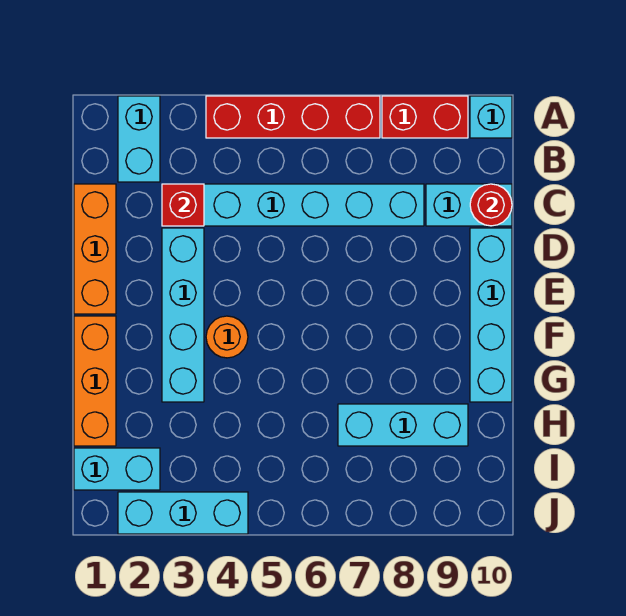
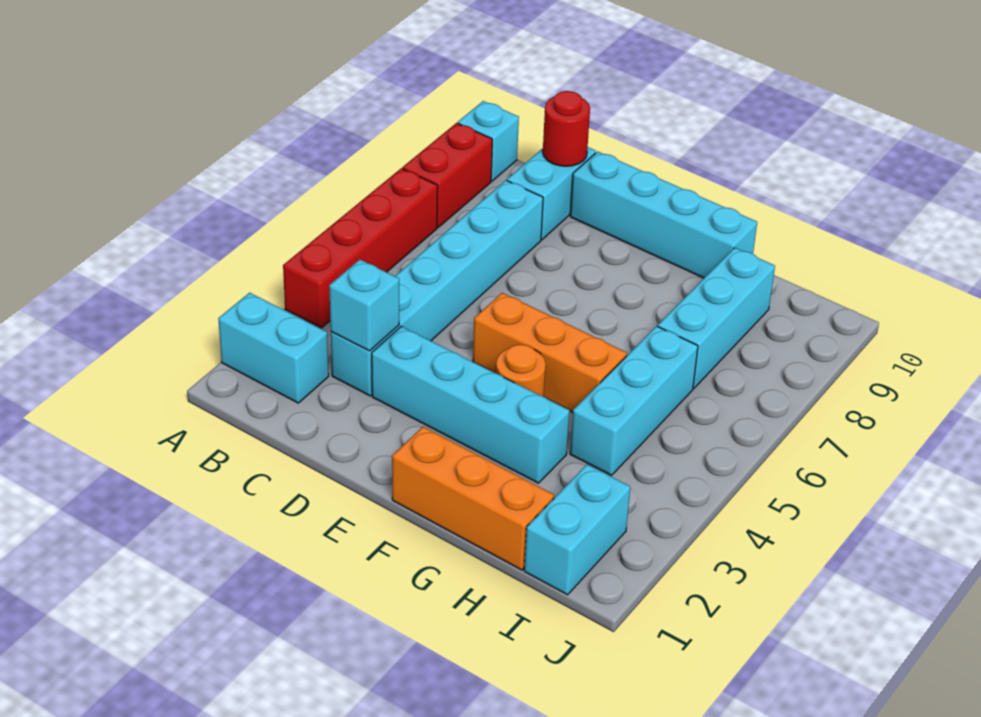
orange brick C1:E1 level 1 -> orange brick E5:G5 level 1
red brick C3 level 2 -> cyan brick C3 level 2
cyan brick J2:J4 level 1 -> cyan brick H4:H6 level 1

